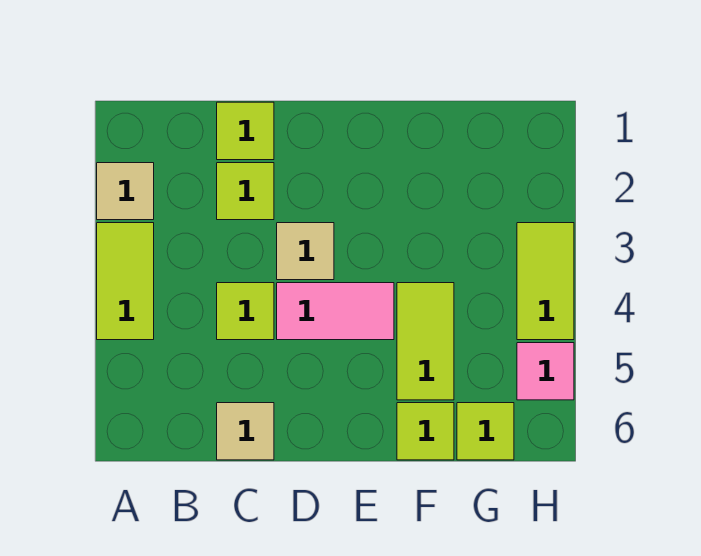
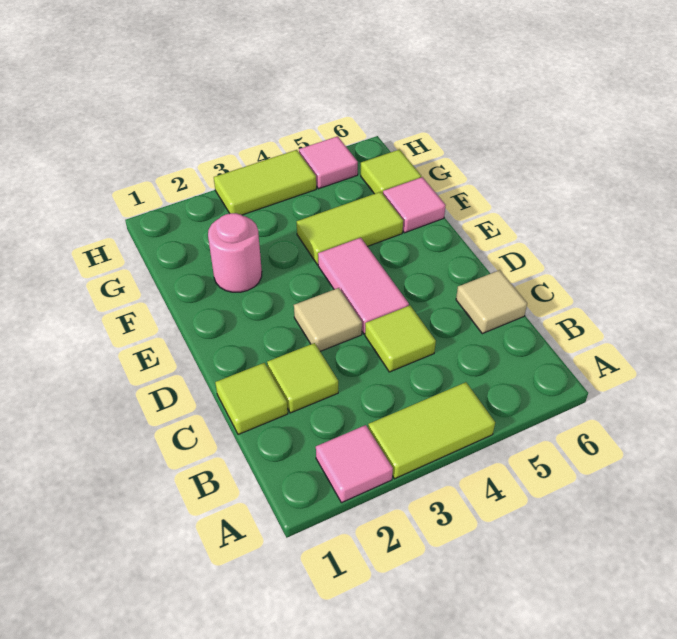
tan tile A2 level 1 -> pink tile A2 level 1
none -> pink round brick F2 level 1
lime tile F6 level 1 -> pink tile F6 level 1

